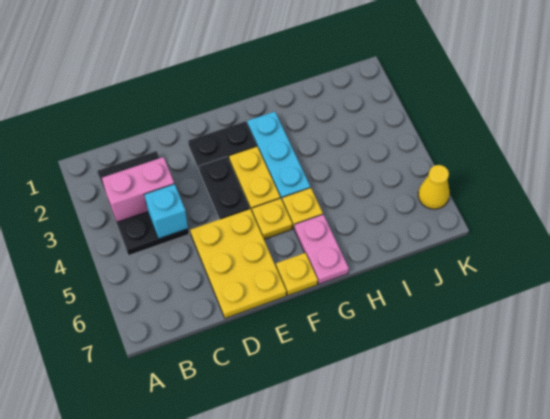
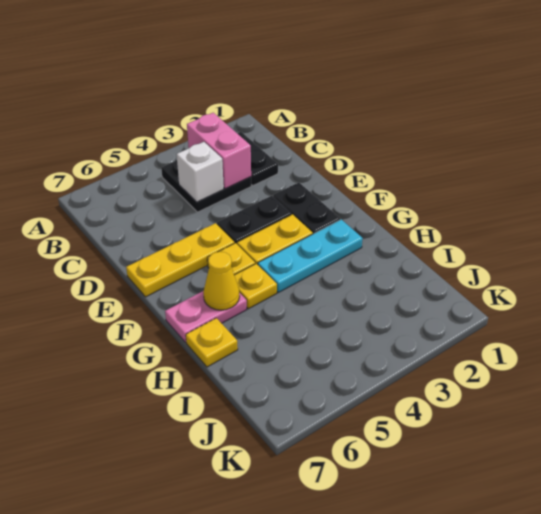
cyan brick C4 level 2 -> white brick C4 level 2
yellow plate D5:E7 level 1 -> yellow plate E5:E7 level 1
yellow plate F7 level 1 -> yellow plate H7 level 1
yellow cone K6 level 1 -> yellow cone G6 level 2

